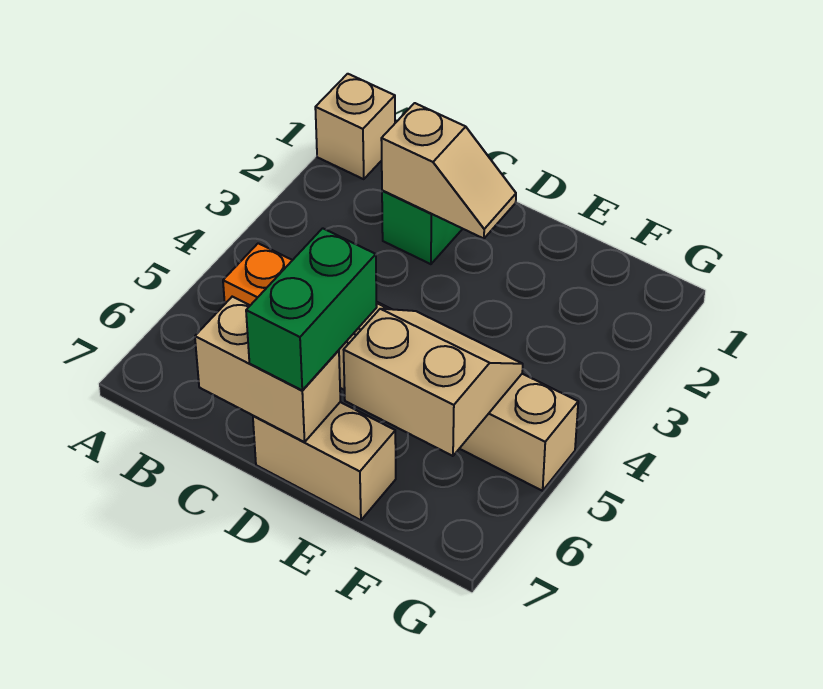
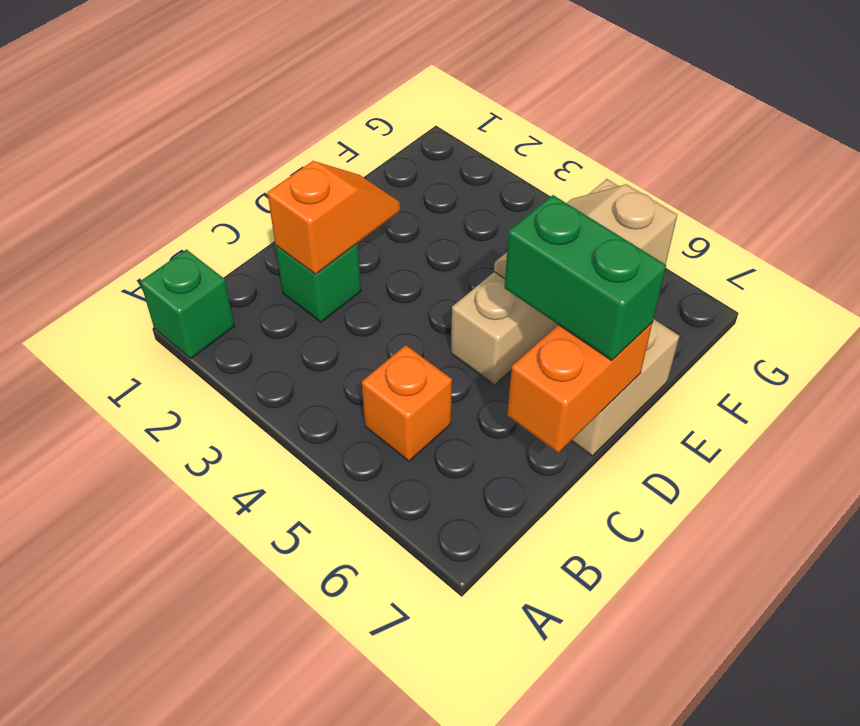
tan brick A1 level 1 -> green brick A1 level 1
tan slope C2:D2 level 2 top C -> orange slope C2:D2 level 2 top C
tan brick C7:D7 level 2 -> orange brick C7:D7 level 2

